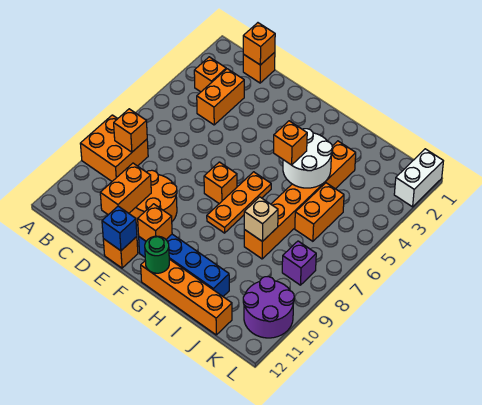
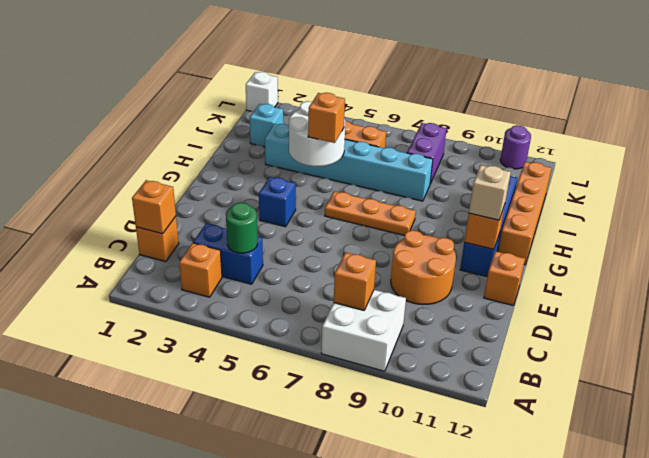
orange brick A8:B9 level 1 -> white brick A8:B9 level 1
orange brick C3:C4 level 1 -> blue brick C3:C4 level 1
orange brick D10:D11 level 2 -> none
blue brick E12 level 2 -> blue brick F4 level 1
orange brick F7 level 1 -> none
green round brick G12 level 2 -> green round brick C4 level 2
orange brick I3:I8 level 1 -> cyan brick I3:I8 level 1
tan brick I8 level 2 -> tan brick F11 level 3
none -> cyan brick J2 level 1
purple brick K8 level 1 -> purple brick J8:K8 level 1
purple round brick K10:L11 level 1 -> purple round brick L11 level 1
white brick L1:L2 level 1 -> white brick L1 level 1

